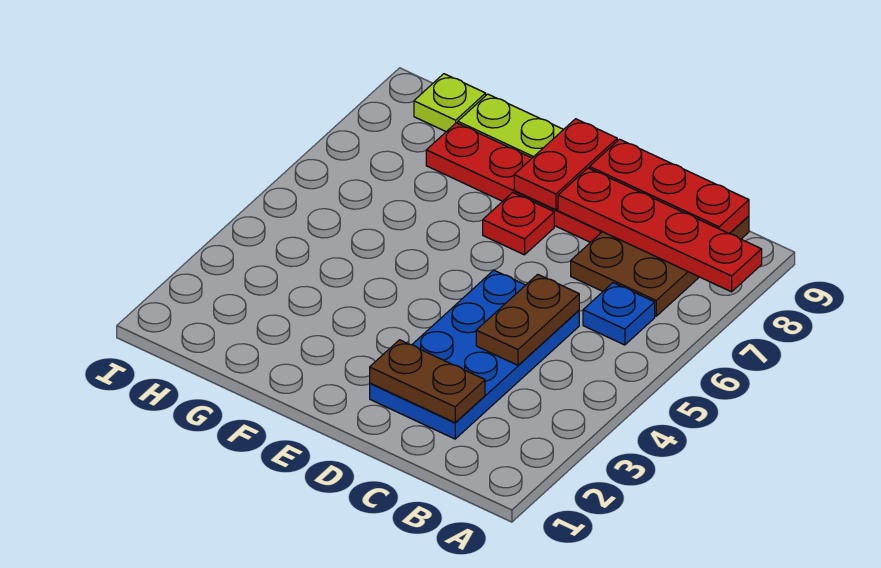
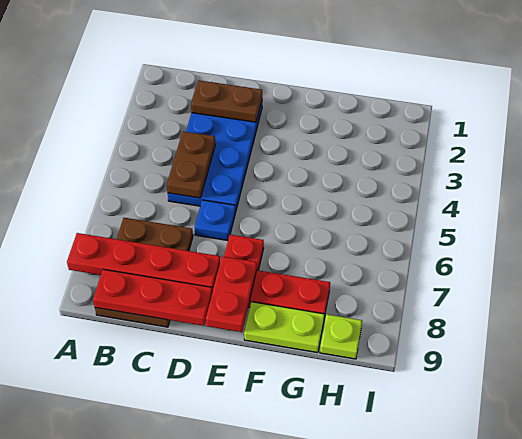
blue plate B6 level 1 -> blue plate D6 level 1

